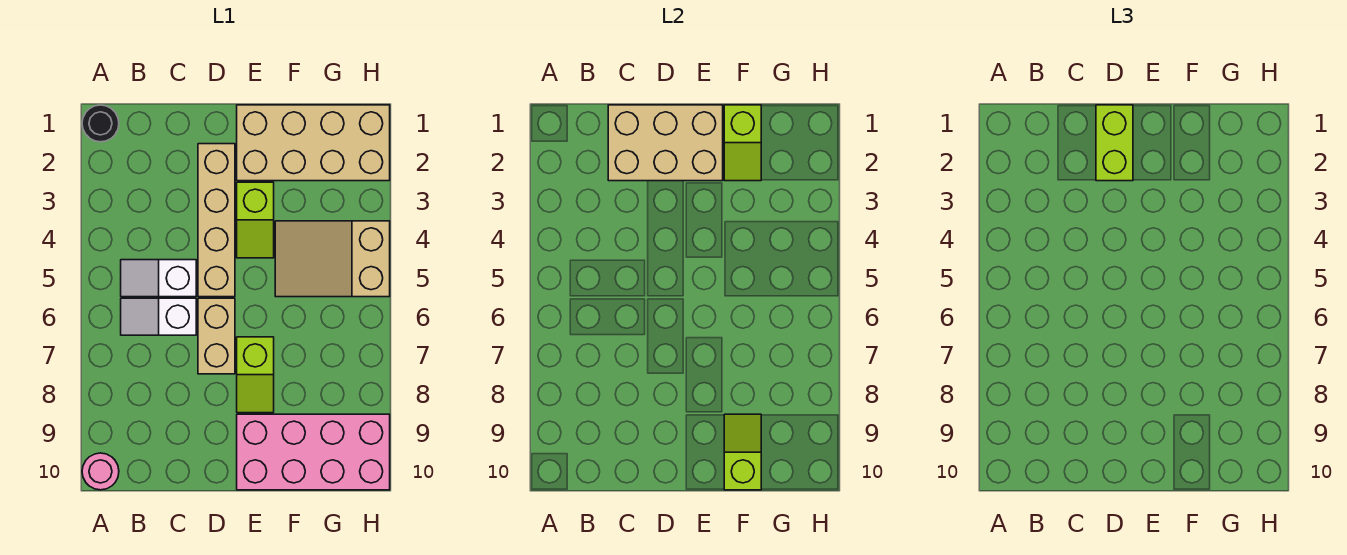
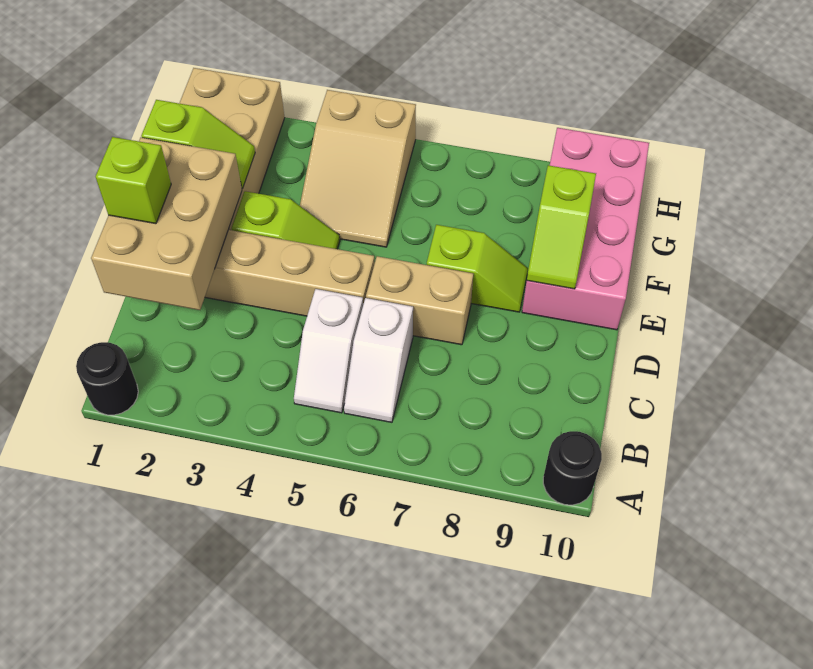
pink round brick A10 level 1 -> black round brick A10 level 1
lime brick D1:D2 level 3 -> lime brick D1 level 3
lime slope F9:F10 level 2 top 10 -> lime slope E9:F9 level 2 top F

